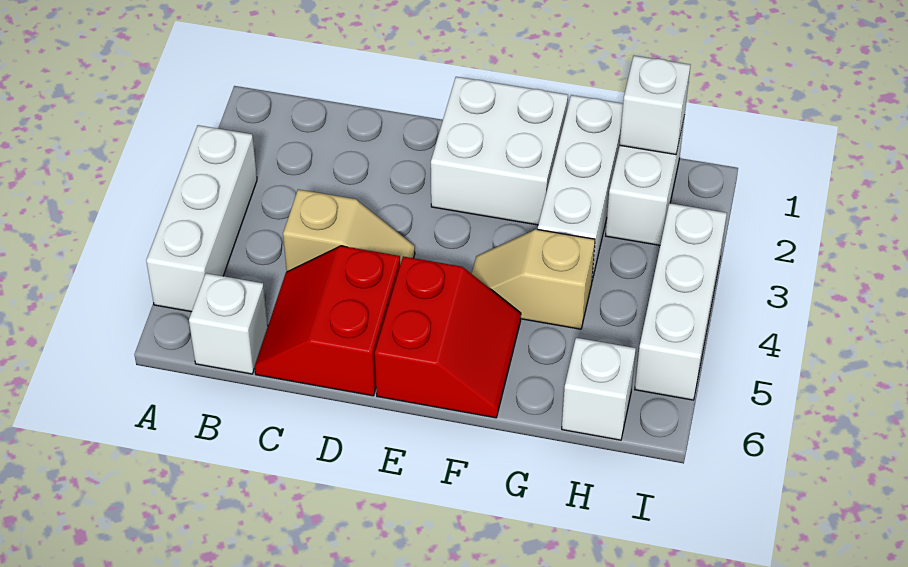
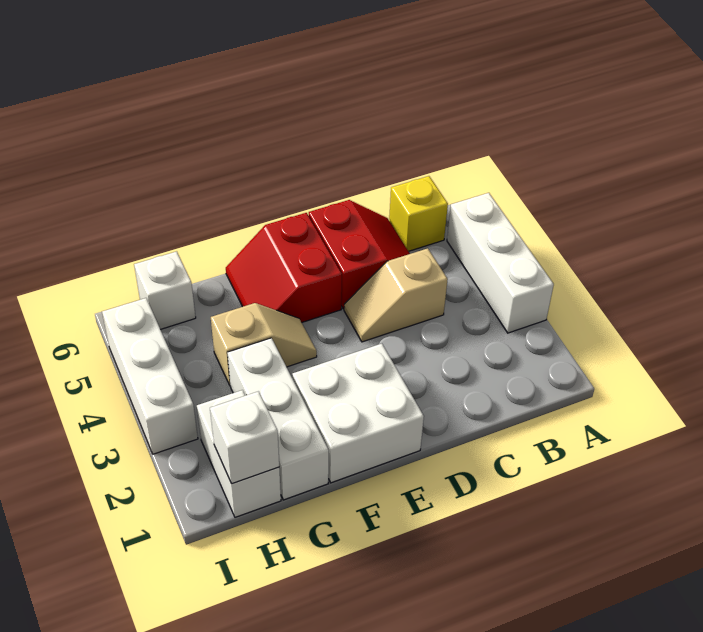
white brick B6 level 1 -> yellow brick B6 level 1

